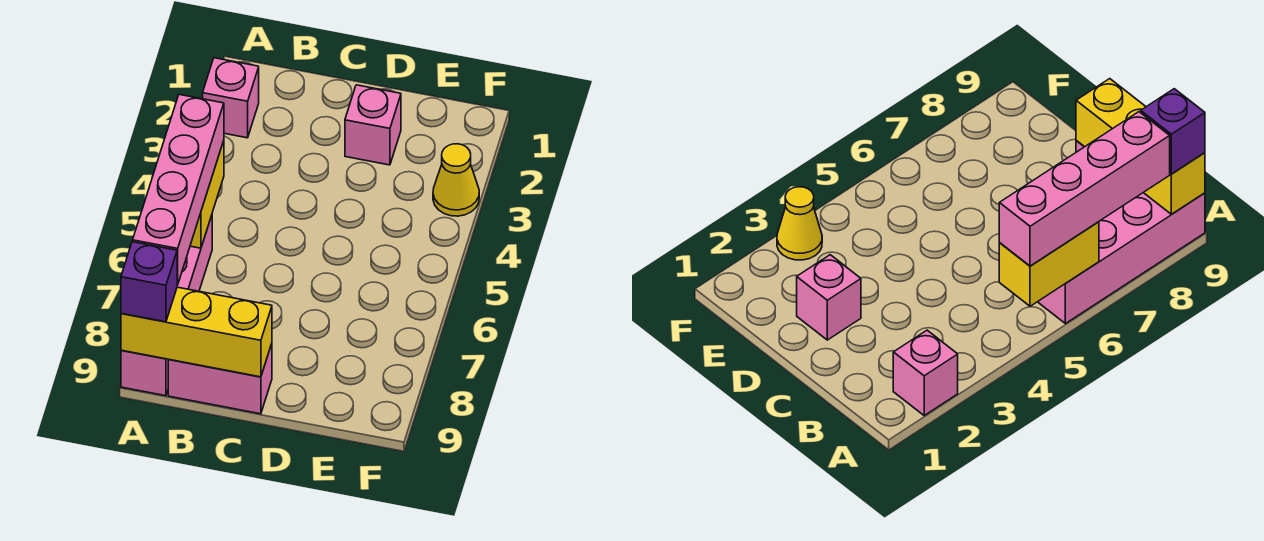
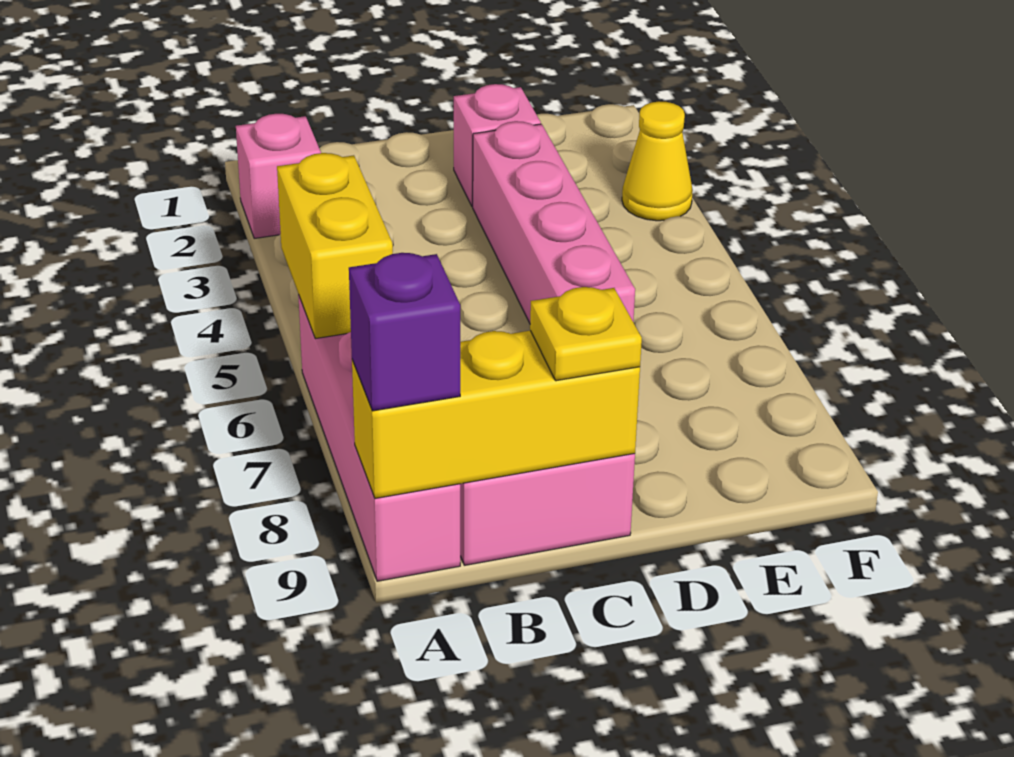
pink brick A5:A8 level 3 -> pink brick D3:D6 level 1
none -> yellow plate C9 level 3

